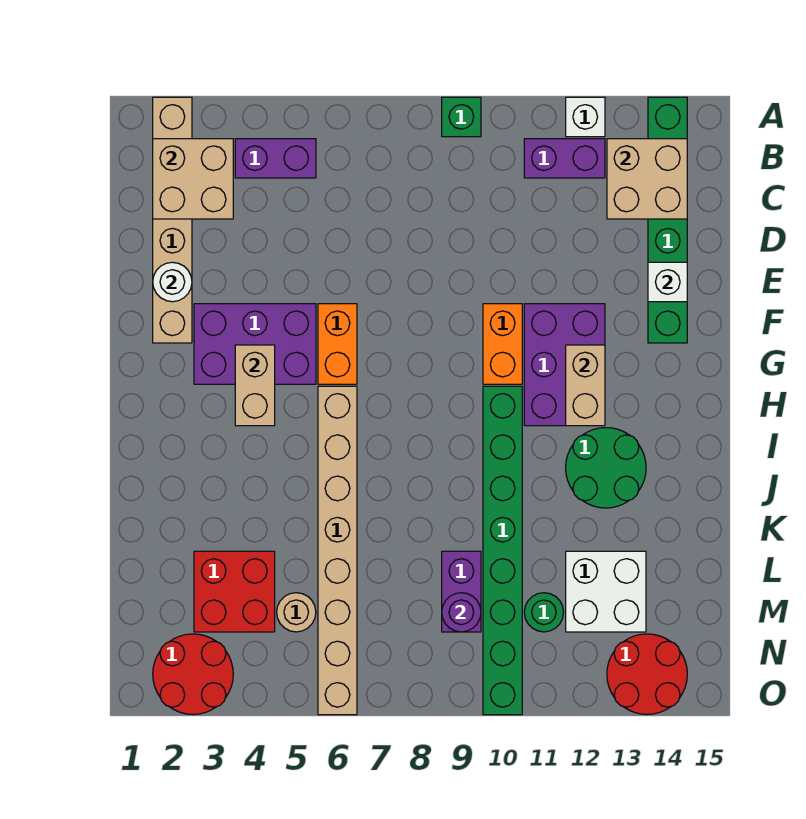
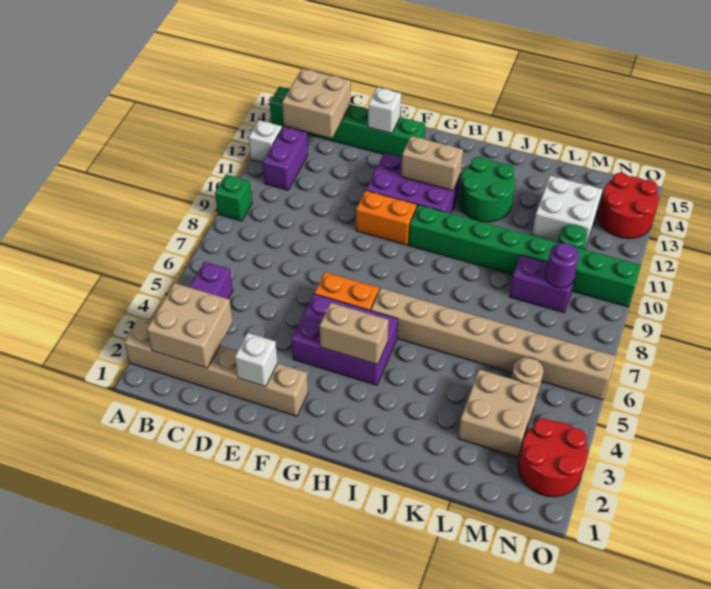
white round brick E2 level 2 -> white brick E2 level 2
purple brick F3:G5 level 1 -> purple brick F4:H5 level 1
red brick L3:M4 level 1 -> tan brick L3:M4 level 1

